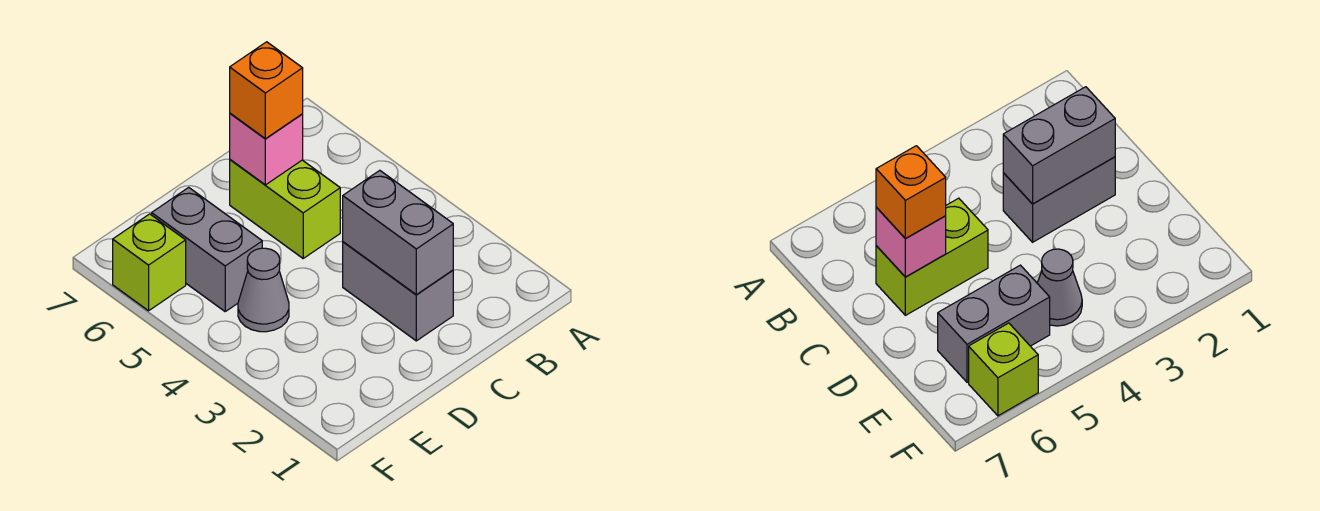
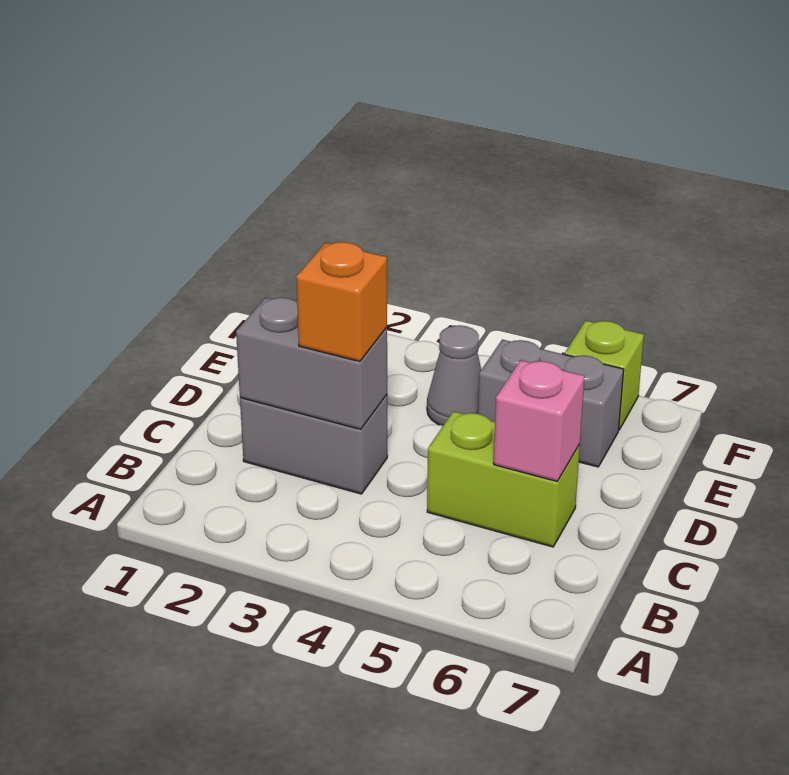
orange brick C6 level 3 -> orange brick C3 level 3

